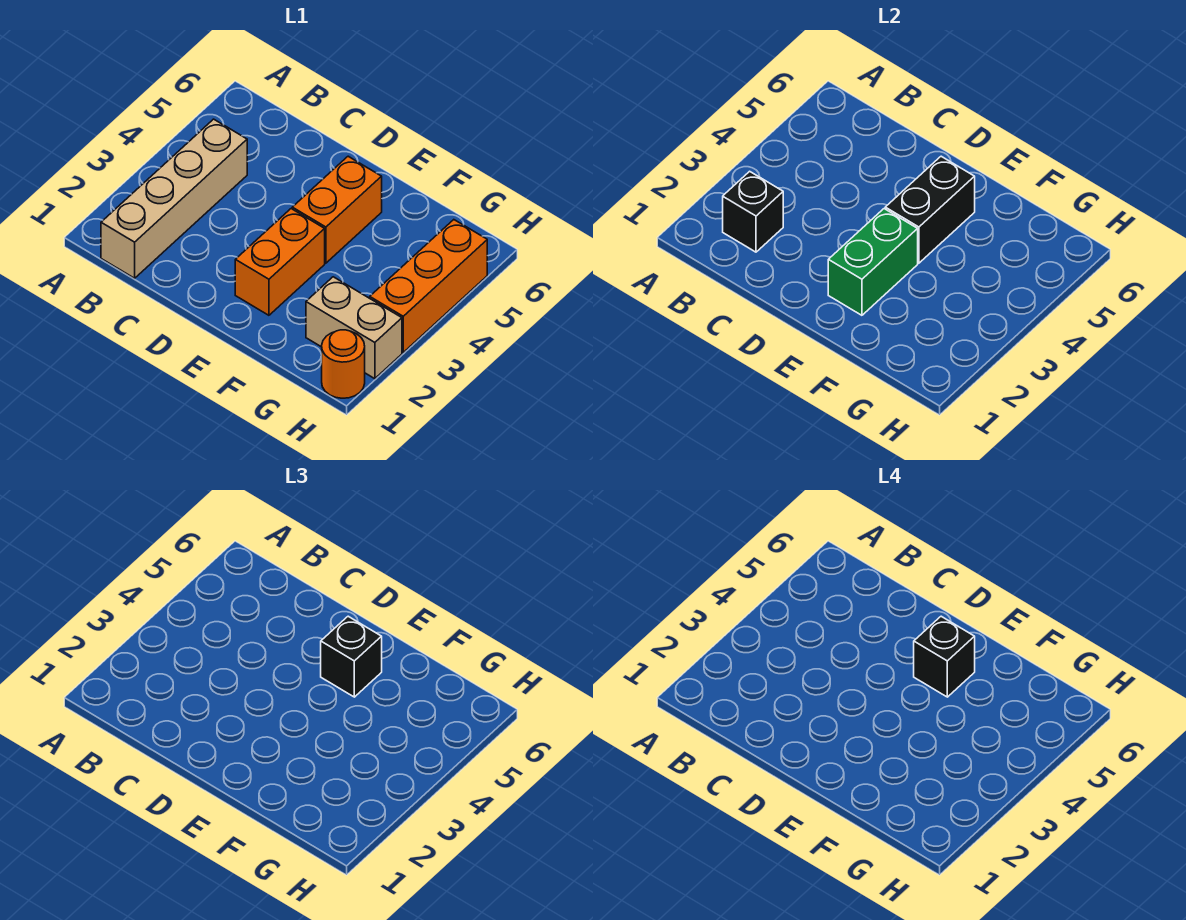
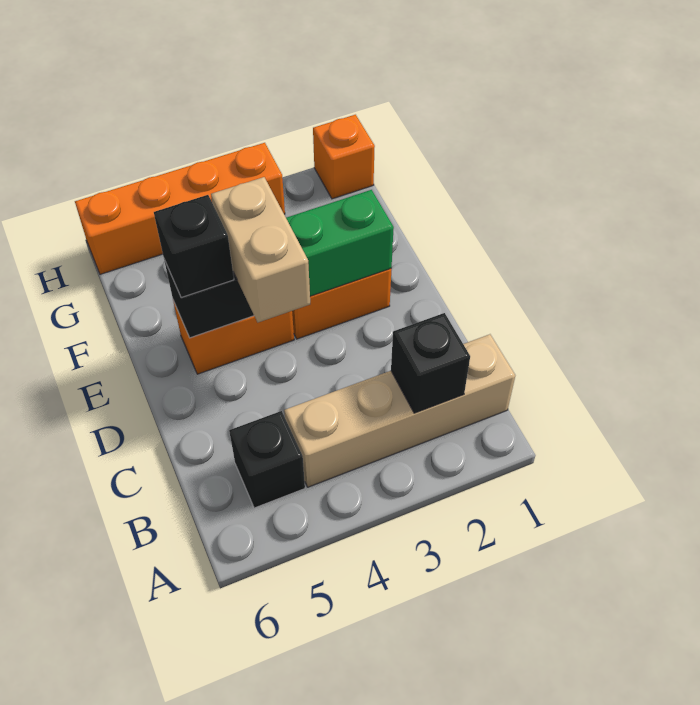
black brick E5 level 4 -> black brick B5 level 1
tan brick G2:H2 level 1 -> tan brick D4:E4 level 3
orange round brick H1 level 1 -> orange brick H1 level 1
orange brick H3:H5 level 1 -> orange brick H3:H6 level 1

